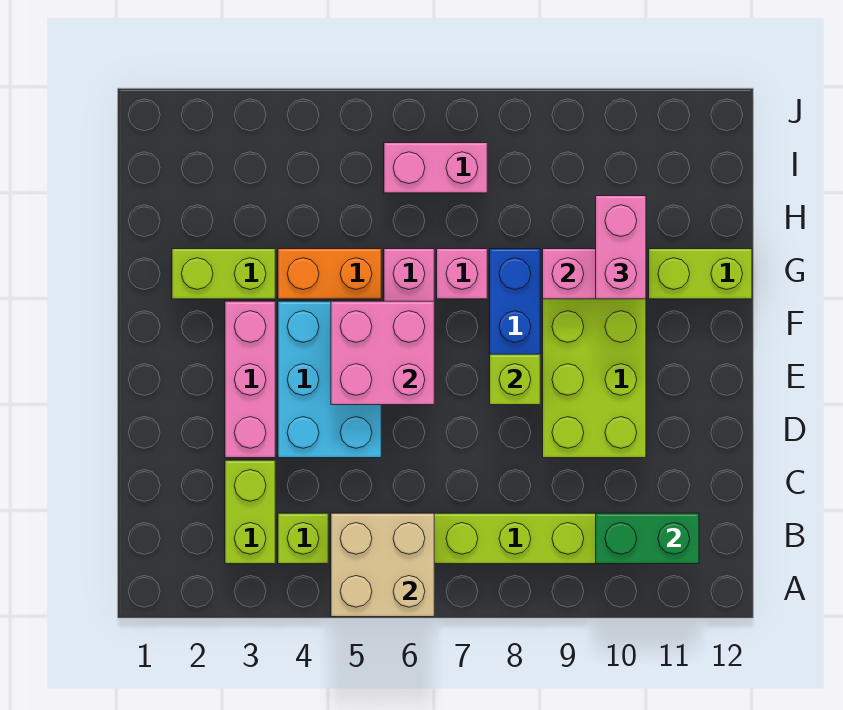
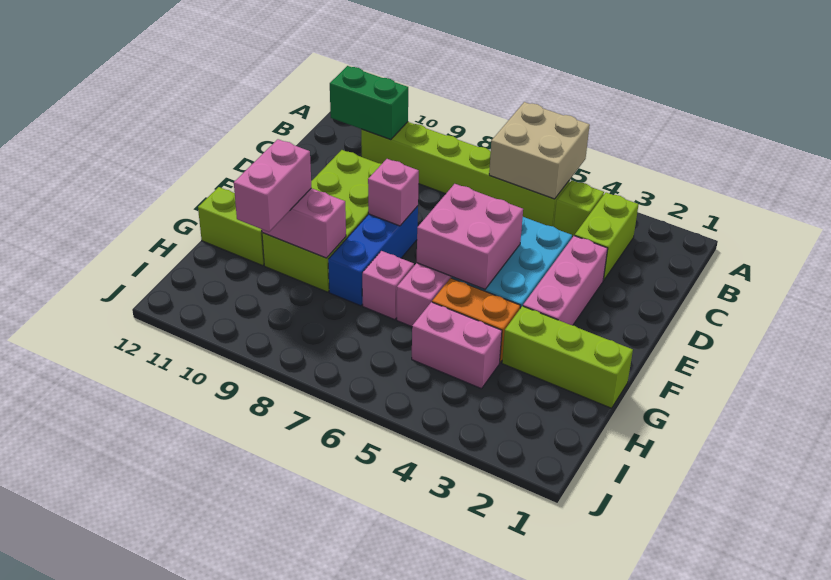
lime brick E8 level 2 -> pink brick E8 level 2
lime brick G2:G3 level 1 -> lime brick G1:G3 level 1
pink brick I6:I7 level 1 -> pink brick H4:H5 level 1

